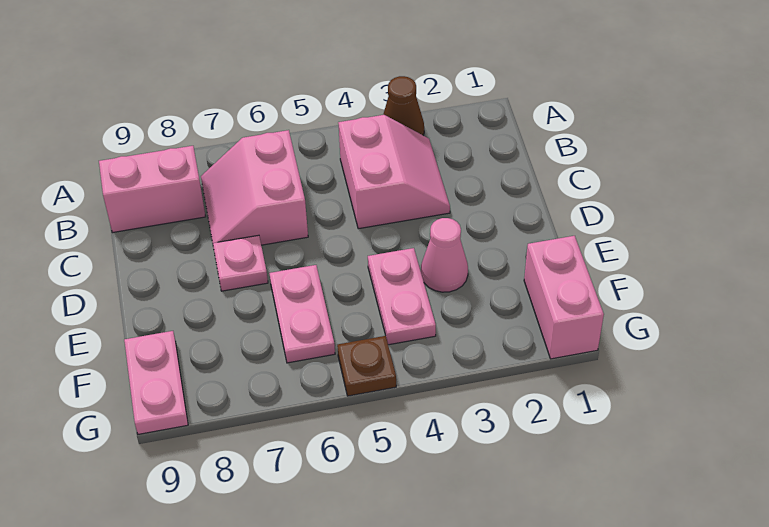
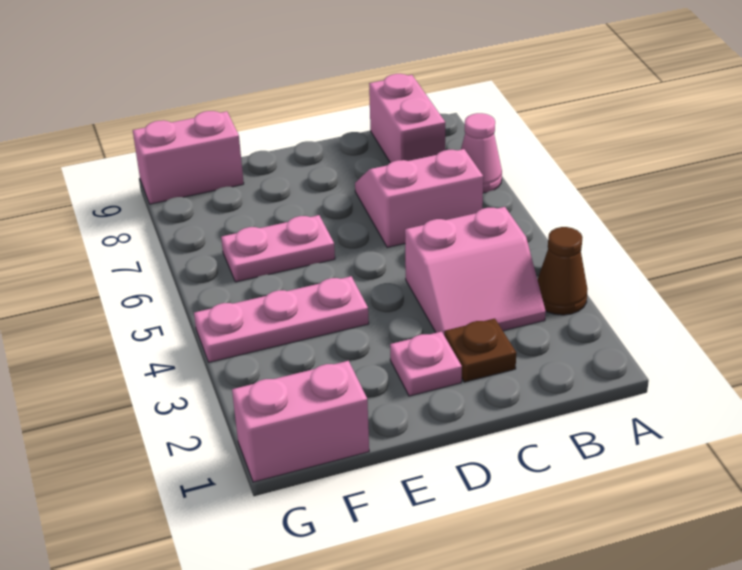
pink plate D7 level 1 -> pink plate D2 level 1
pink cone E3 level 1 -> pink cone A7 level 1
pink plate E4:F4 level 1 -> pink plate E4:G4 level 1
pink plate F9:G9 level 1 -> pink brick F9:G9 level 1
brown plate G5 level 1 -> brown plate C2 level 1

